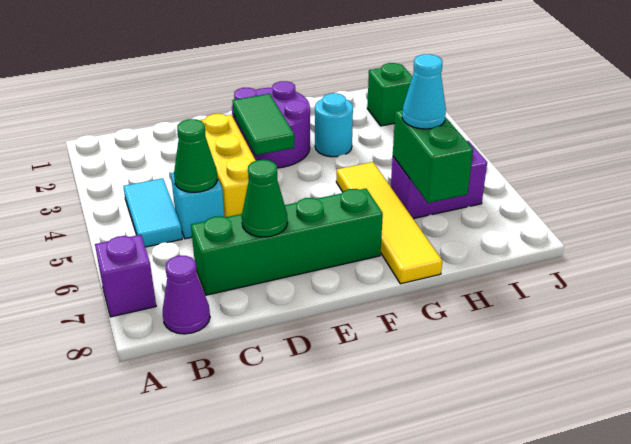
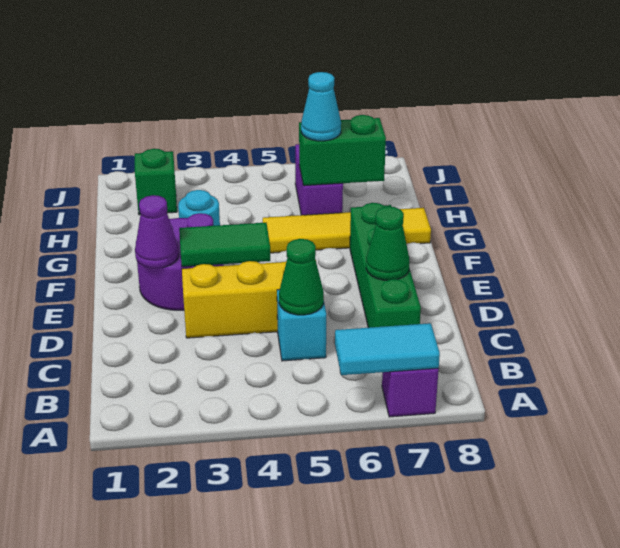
cyan tile B4:B5 level 1 -> cyan tile A6:A7 level 2
purple cone B8 level 1 -> purple cone E2 level 2

